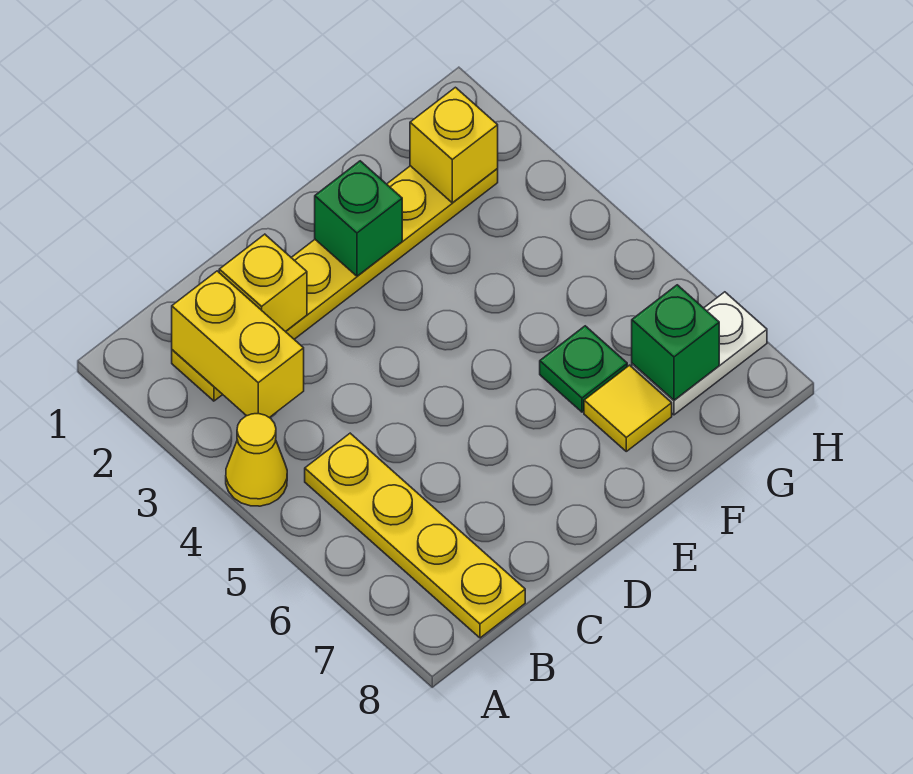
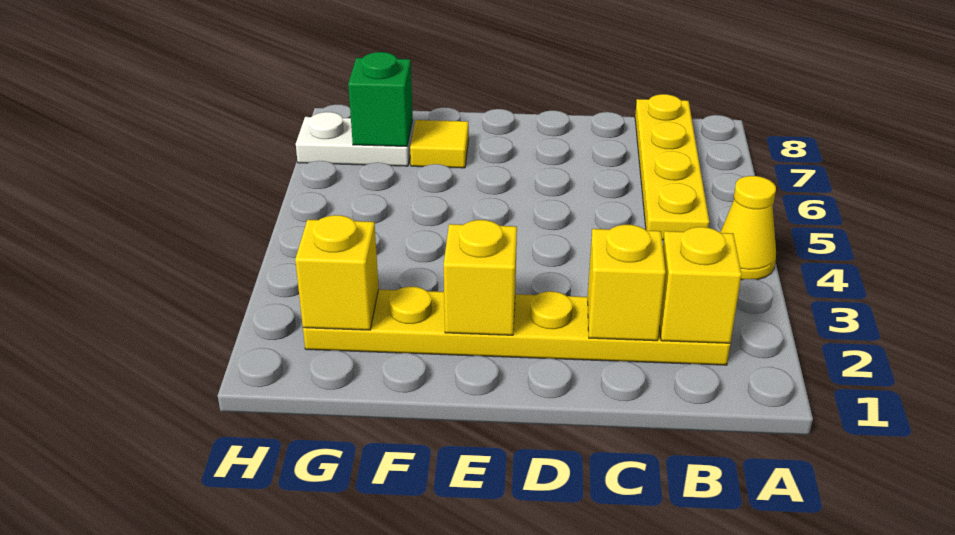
yellow brick B2:B3 level 2 -> yellow brick B2 level 2
green brick E2 level 2 -> yellow brick E2 level 2
green plate F6 level 1 -> none

